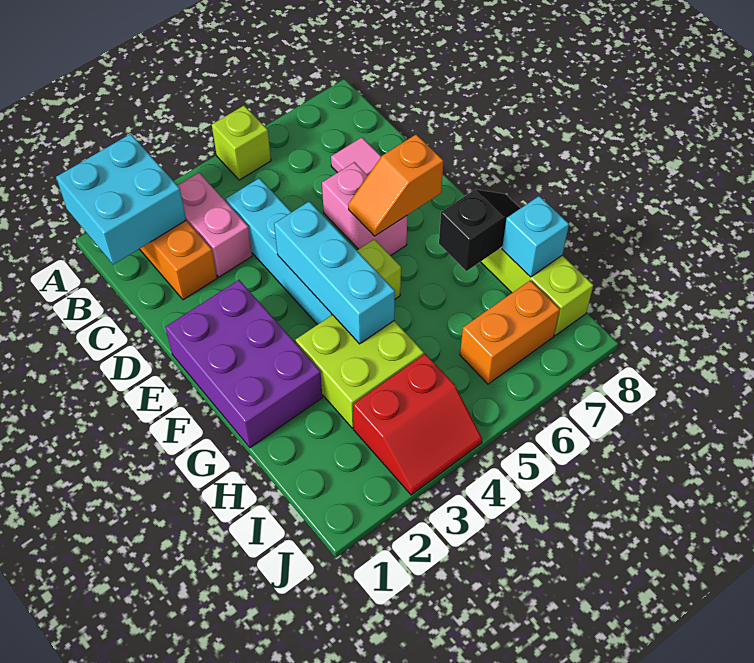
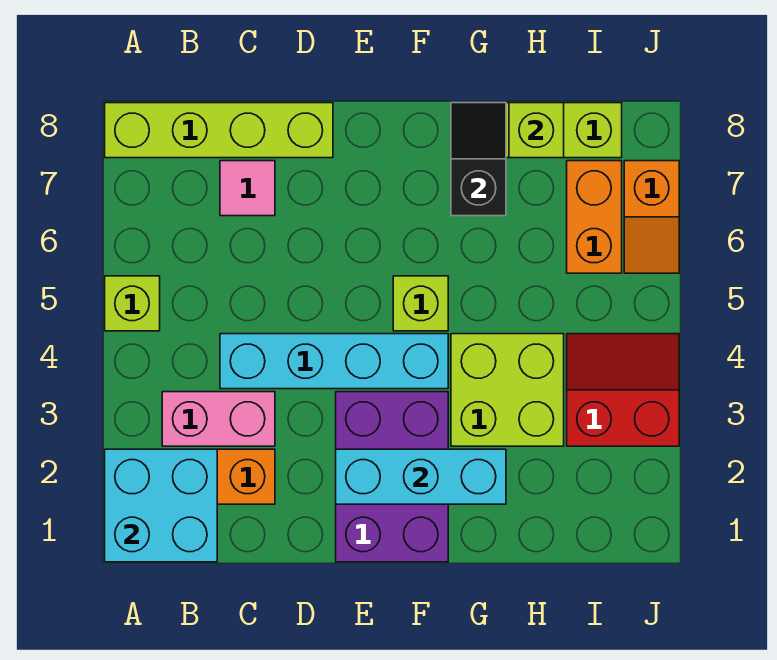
none -> lime brick A8:D8 level 1
pink brick D6:E6 level 1 -> none
purple brick E1:G2 level 1 -> purple brick E1:F3 level 1
cyan brick E4:G4 level 2 -> cyan brick E2:G2 level 2
orange slope E6:E7 level 2 top 7 -> orange slope J6:J7 level 1 top 7
cyan brick H8 level 2 -> lime brick H8 level 2
red slope I3:J4 level 1 top I -> red slope I3:J4 level 1 top 3

